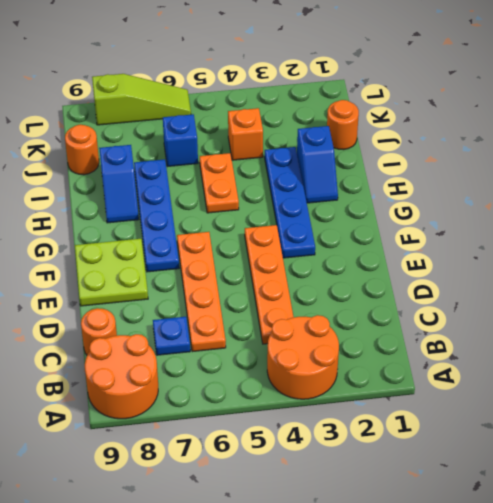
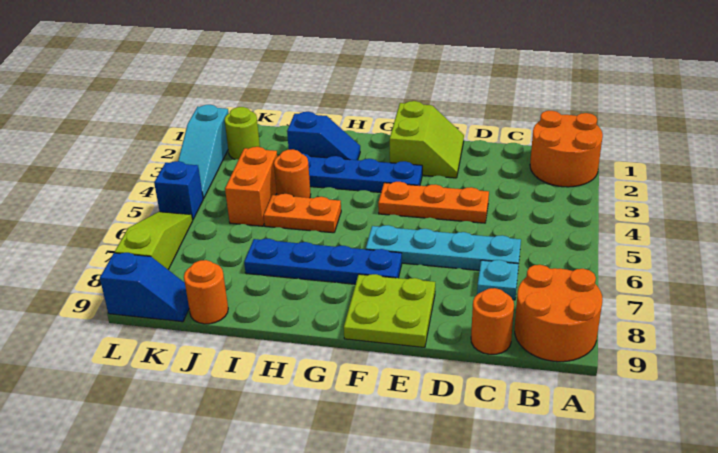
orange round brick A3:B4 level 1 -> orange round brick A1:B2 level 1
orange plate C4:F4 level 1 -> orange plate D4:F4 level 1
orange plate C6:F6 level 1 -> cyan plate C6:F6 level 1
blue plate C7 level 1 -> cyan plate C7 level 1
none -> lime slope E1:F2 level 1 top F
blue slope H8:I8 level 1 top I -> blue slope K9:L9 level 1 top L
orange round brick J1 level 1 -> orange round brick I4 level 1
orange brick J4 level 1 -> orange brick J4:J5 level 1
blue brick J6 level 1 -> blue brick L5 level 1
none -> lime round brick K2 level 1
none -> cyan slope L2:L4 level 1 top 2

